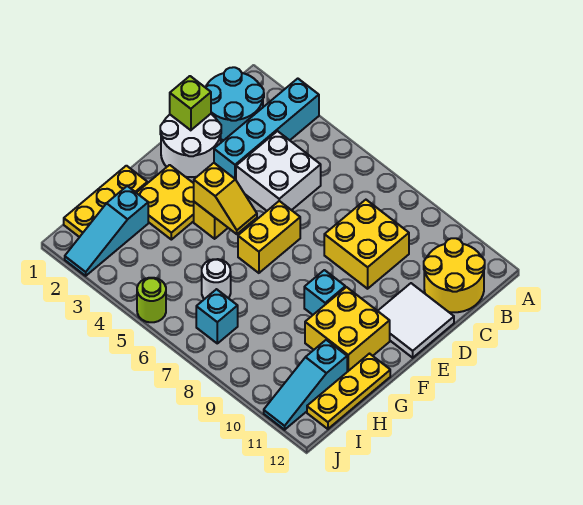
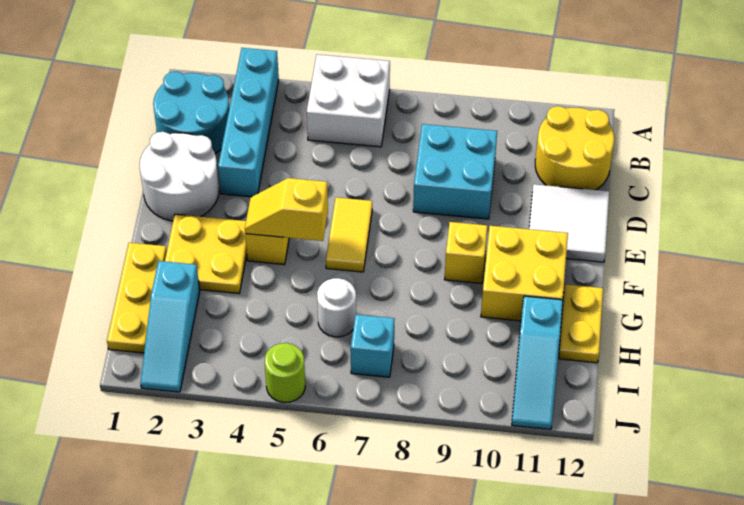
white brick C4:D5 level 1 -> white brick A5:B6 level 1
yellow brick C8:D9 level 1 -> cyan brick C8:D9 level 1
lime brick D1 level 2 -> none
yellow brick E6:F6 level 1 -> yellow tile E6:F6 level 1
yellow slope F4:F5 level 2 top 4 -> yellow slope F4:F5 level 2 top 5
cyan brick F9 level 1 -> yellow brick F9 level 1
yellow plate G12:I12 level 1 -> yellow plate G12:H12 level 1

